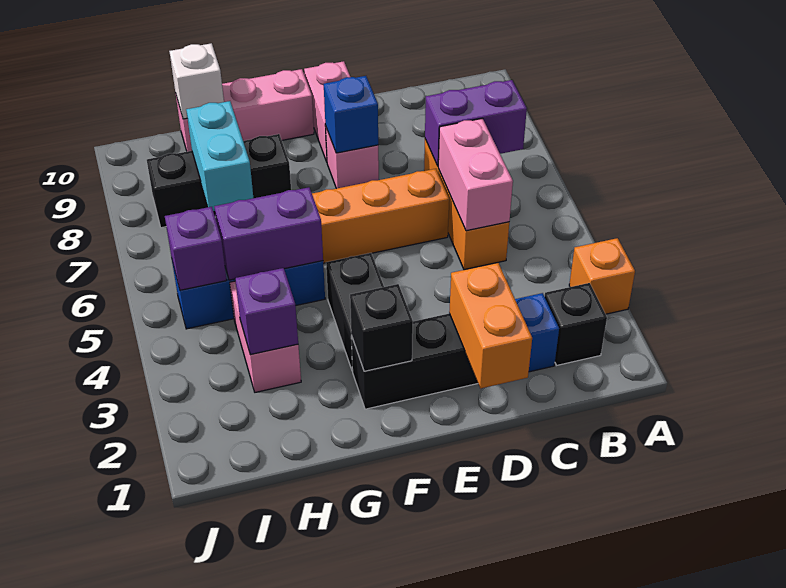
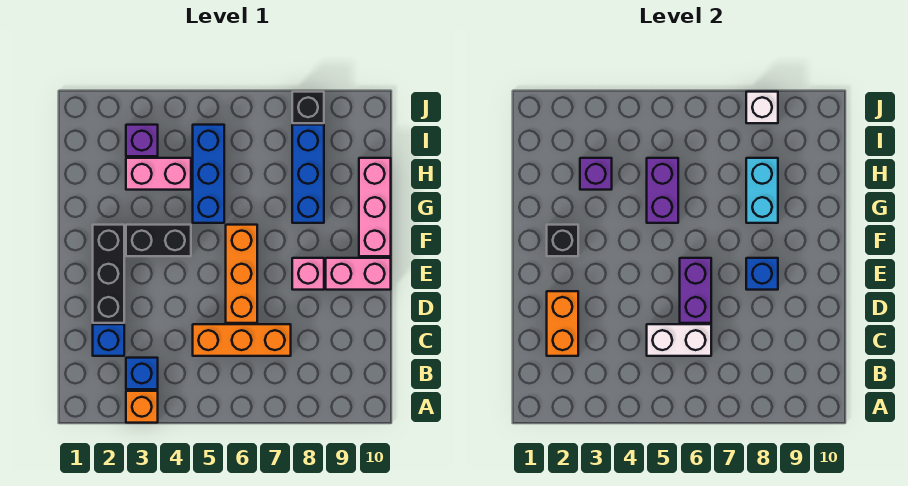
black brick B2 level 1 -> black brick J8 level 1
none -> blue brick B3 level 1
purple brick B7:C7 level 2 -> purple brick D6:E6 level 2
pink brick C5:C6 level 2 -> white brick C5:C6 level 2
orange brick D1:D2 level 2 -> orange brick C2:D2 level 2
black brick G8:I8 level 1 -> blue brick G8:I8 level 1
cyan brick H7:H8 level 2 -> cyan brick G8:H8 level 2
white brick H10 level 2 -> white brick J8 level 2
purple brick I5 level 2 -> purple brick I3 level 1

